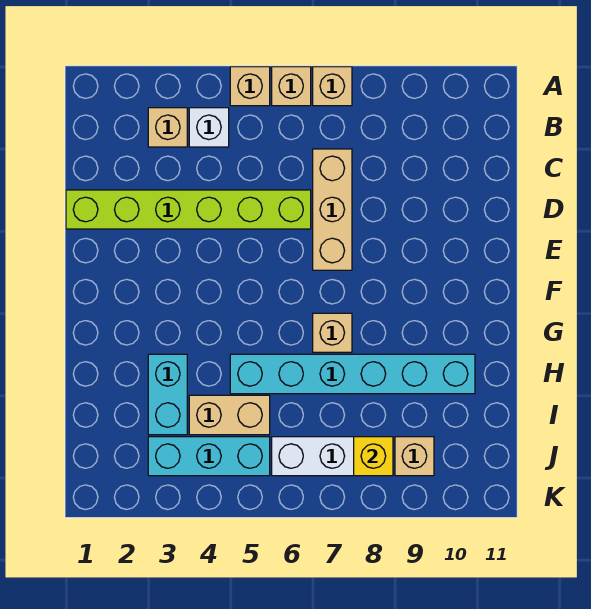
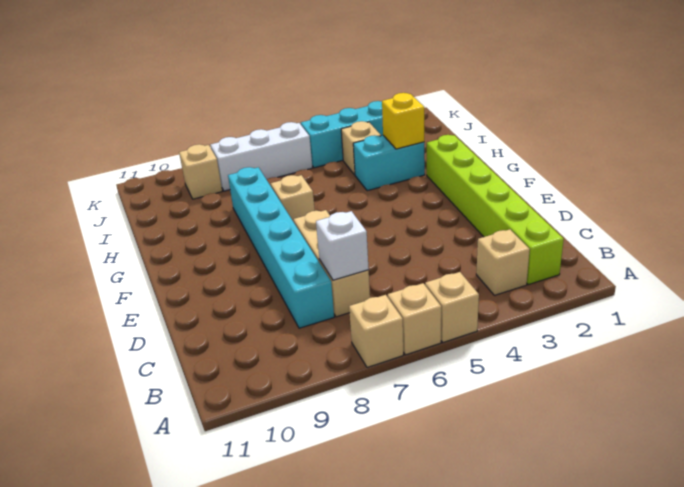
white brick B4 level 1 -> white brick C7 level 2
lime brick D1:D6 level 1 -> lime brick B2:G2 level 1
cyan brick H3:I3 level 1 -> cyan brick H3:H4 level 1
cyan brick H5:H10 level 1 -> cyan brick C8:H8 level 1
tan brick I4:I5 level 1 -> tan brick I4 level 1
yellow brick J8 level 2 -> yellow brick H3 level 2

